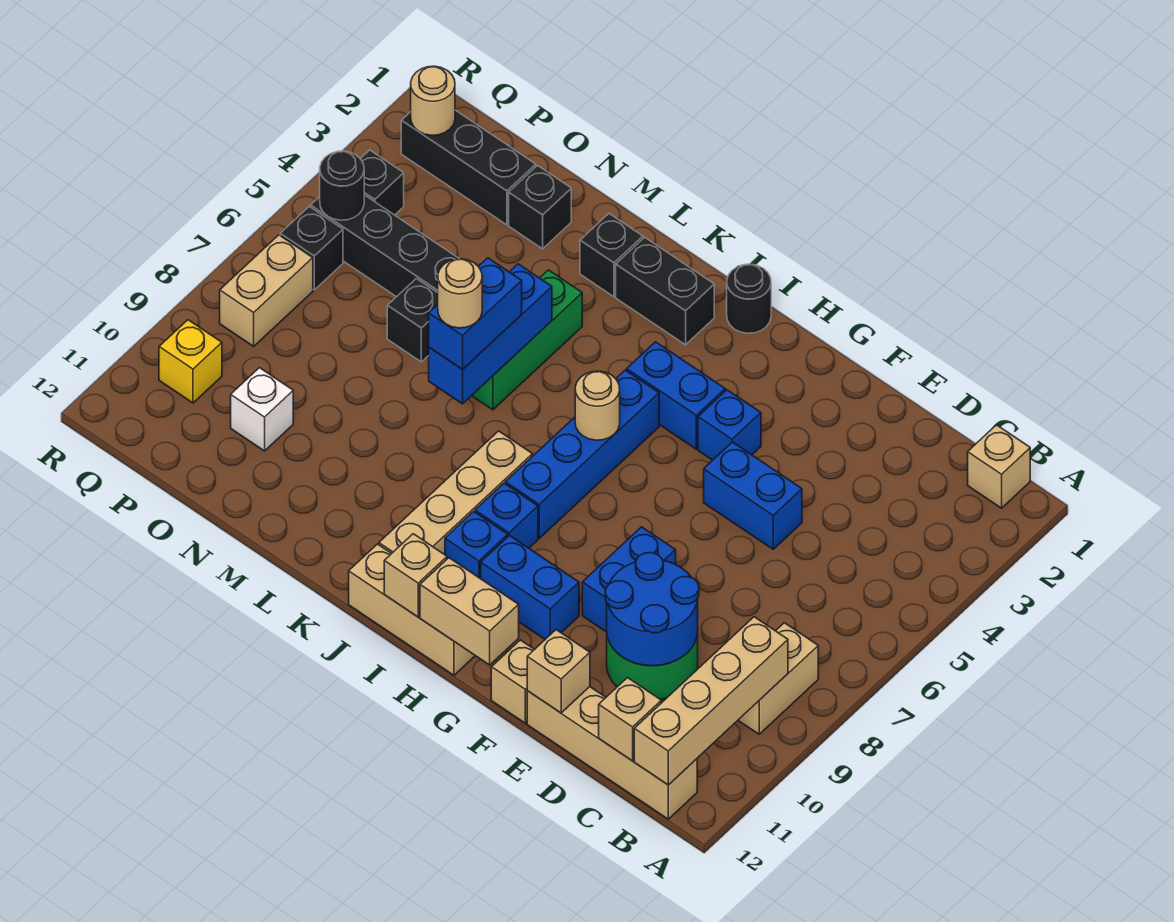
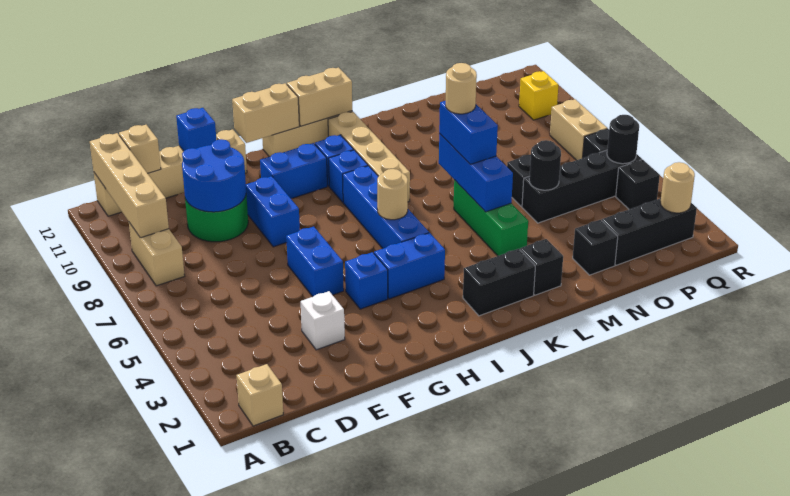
blue brick E5:F5 level 1 -> blue brick F5:F6 level 1
tan brick E12 level 2 -> blue brick E12 level 2
black round brick I1 level 1 -> black round brick N5 level 2
tan brick I12 level 2 -> tan brick I12:J12 level 2
white brick O10 level 1 -> white brick E3 level 1

